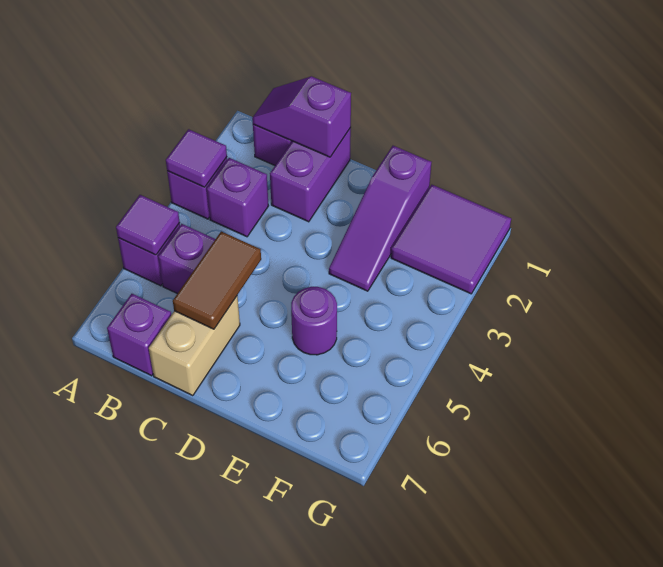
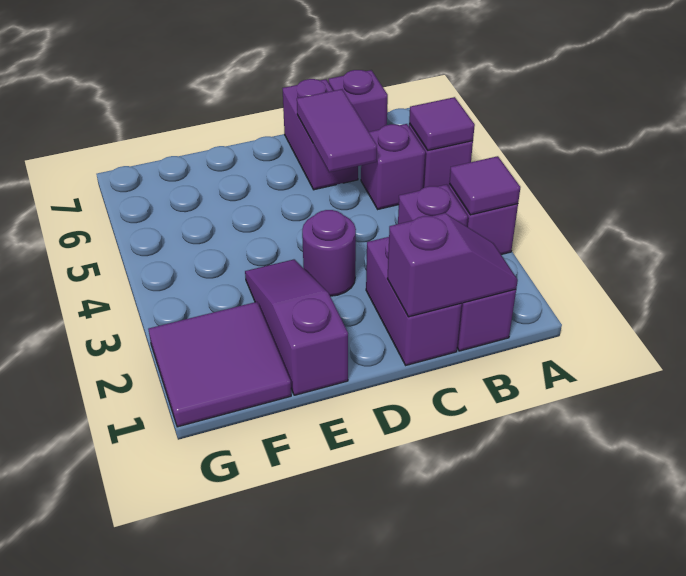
brown tile C5:C6 level 2 -> purple tile C5:C6 level 2
tan brick C6:C7 level 1 -> purple brick C6:C7 level 1
purple round brick E5 level 1 -> purple round brick D3 level 1

